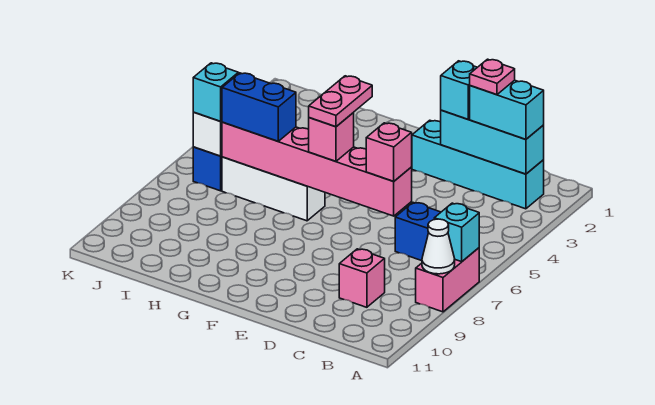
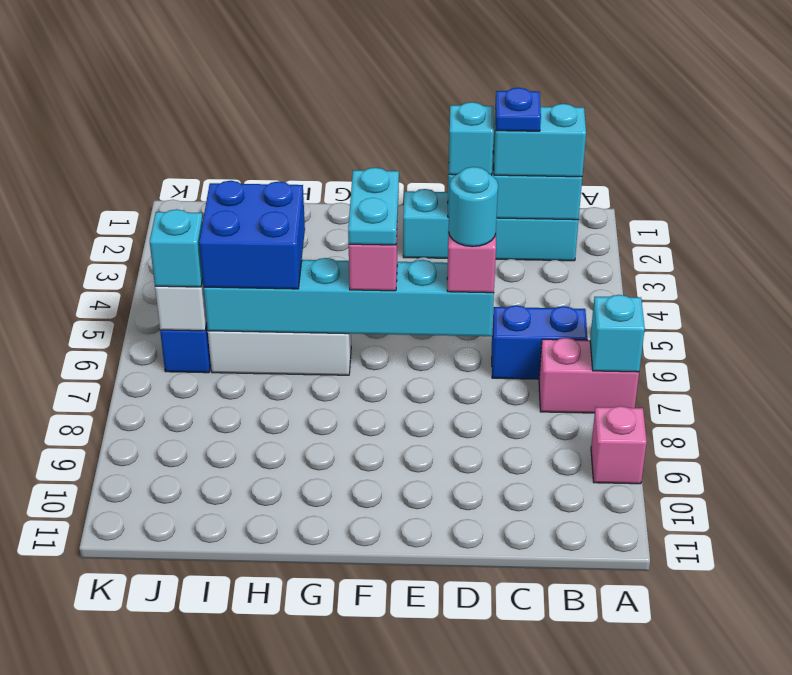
pink brick A7:A8 level 1 -> pink brick A7:B7 level 1
white cone A8 level 2 -> none
pink plate C2 level 4 -> blue plate C2 level 4
pink brick C9 level 1 -> pink brick A9 level 1
pink brick D6:I6 level 2 -> cyan brick D6:I6 level 2
none -> cyan round brick D6 level 4
pink plate F5:F6 level 4 -> cyan plate F5:F6 level 4
blue brick H6:I6 level 3 -> blue brick H5:I6 level 3

